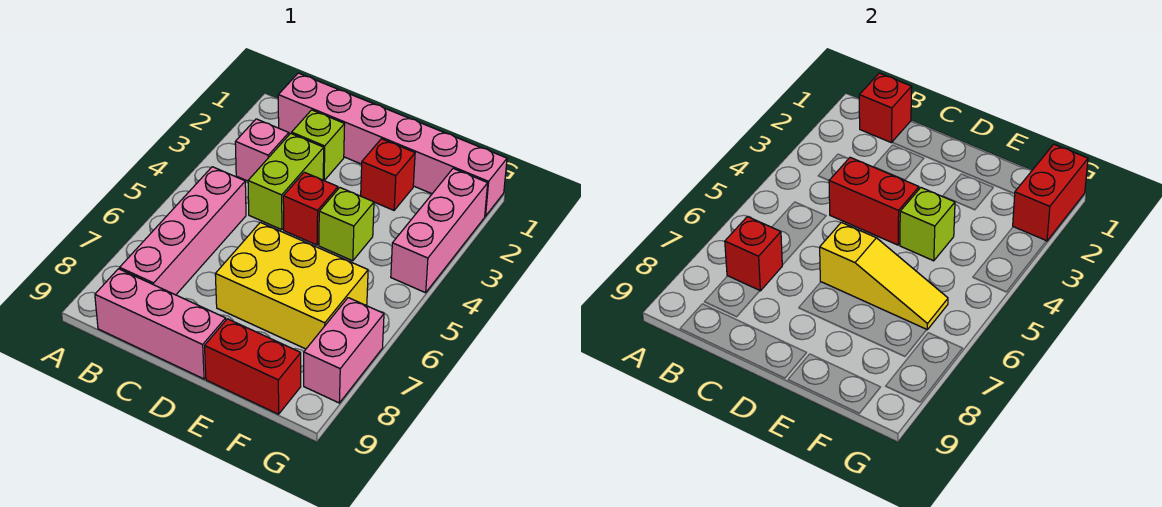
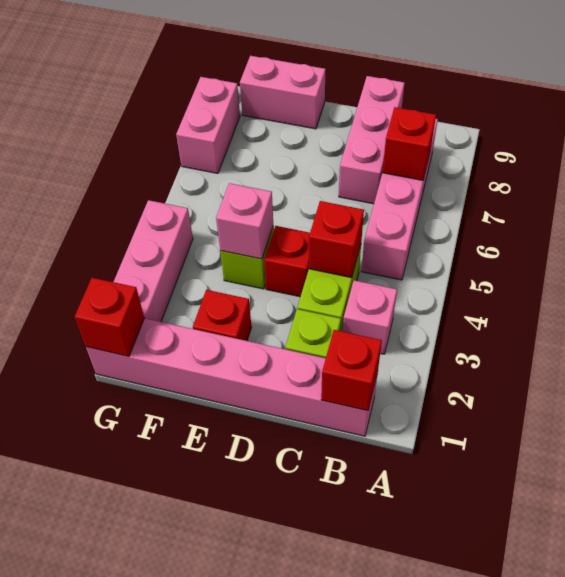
pink brick B9:D9 level 1 -> pink brick C7:C9 level 1
red brick C4:D4 level 2 -> red brick C4 level 2
yellow brick D6:F7 level 1 -> none
yellow slope D6:F6 level 2 top D -> none
lime brick E4 level 2 -> pink brick E4 level 2
red brick E9:F9 level 1 -> pink brick E9:F9 level 1
red brick G1:G2 level 2 -> red brick G1 level 2

